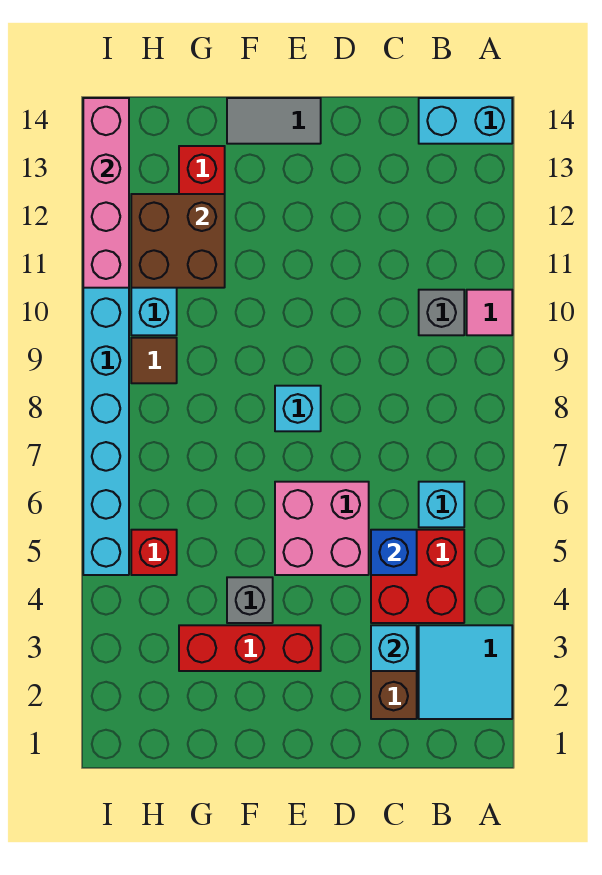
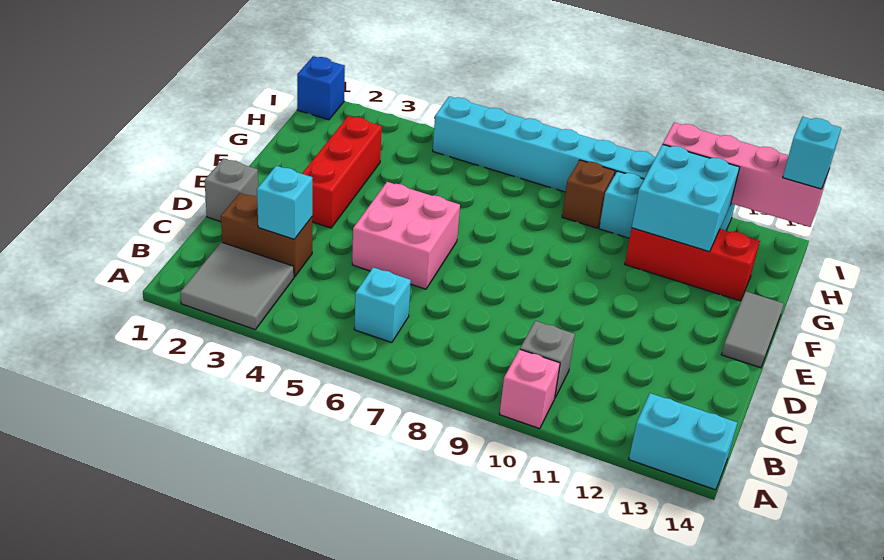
cyan tile A2:B3 level 1 -> grey tile A2:B3 level 1
pink tile A10 level 1 -> pink brick A10 level 1
cyan brick A14:B14 level 1 -> cyan brick A13:A14 level 1
red brick B4:C5 level 1 -> none
blue brick C5 level 2 -> blue brick I1 level 1
cyan brick E8 level 1 -> cyan brick I14 level 3
grey brick F4 level 1 -> grey brick D1 level 1
brown brick G11:H12 level 2 -> cyan brick G11:H12 level 2
red brick H5 level 1 -> none
brown tile H9 level 1 -> brown brick H9 level 1

